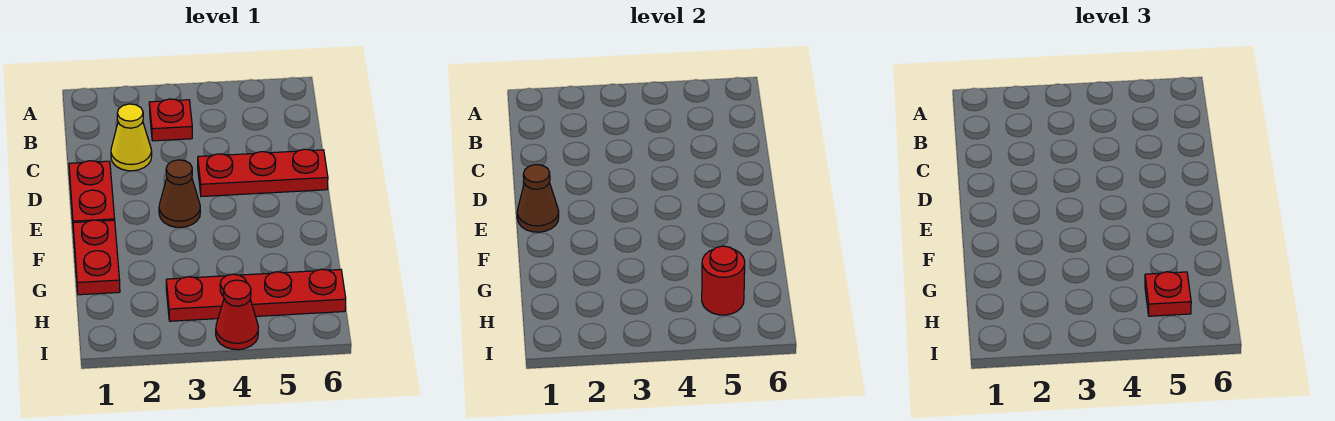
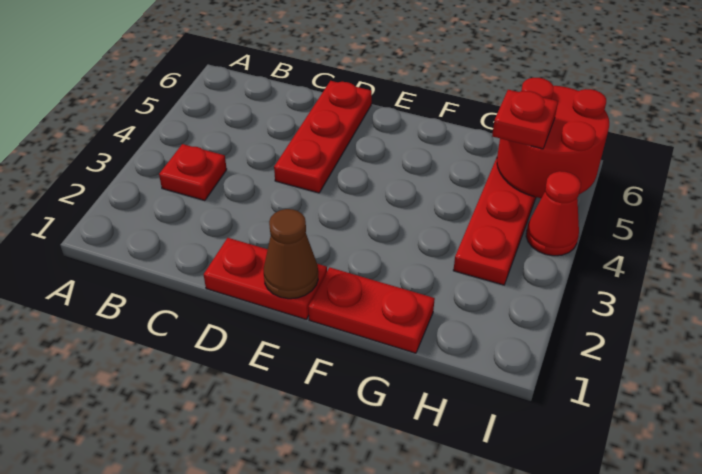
yellow cone C2 level 1 -> none
brown cone E3 level 1 -> none
red round brick H5 level 2 -> red round brick H5:I6 level 2

